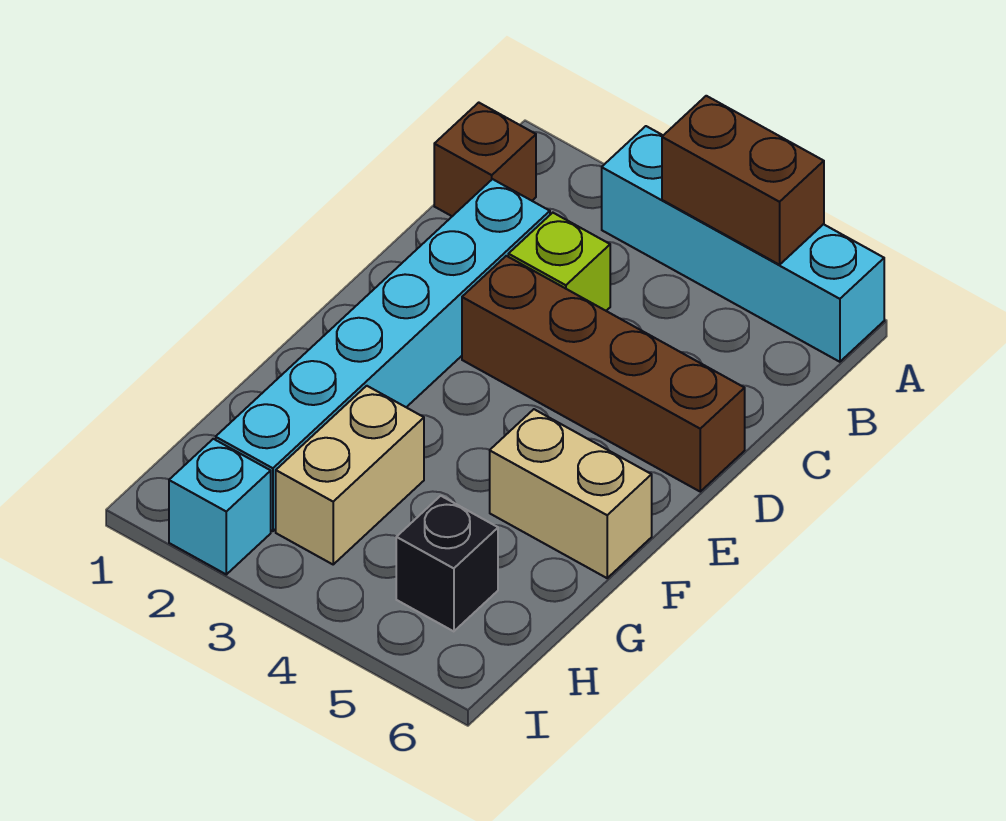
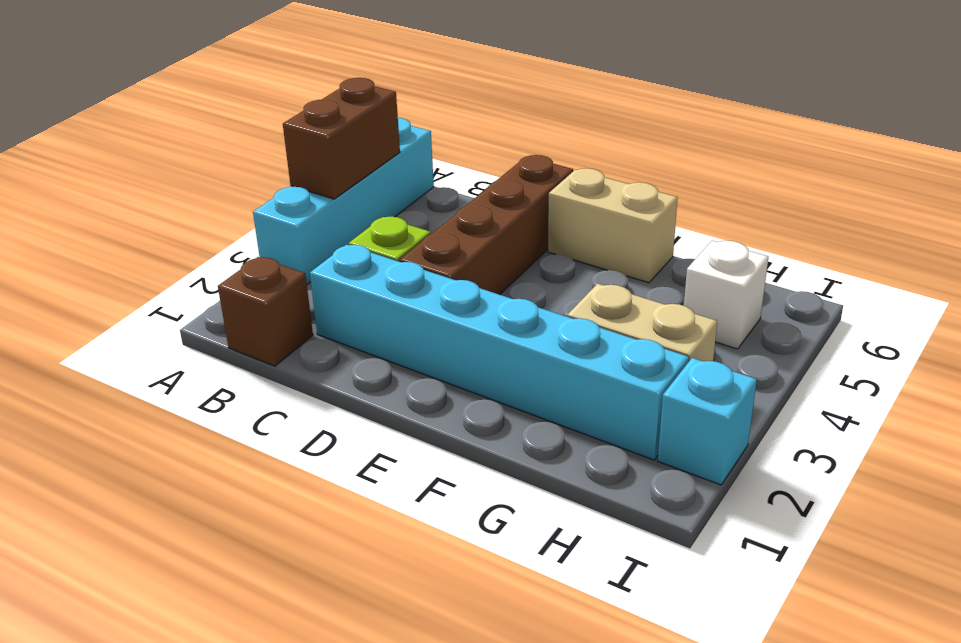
tan brick F5:F6 level 1 -> tan brick E6:F6 level 1
black brick H5 level 1 -> white brick H5 level 1

